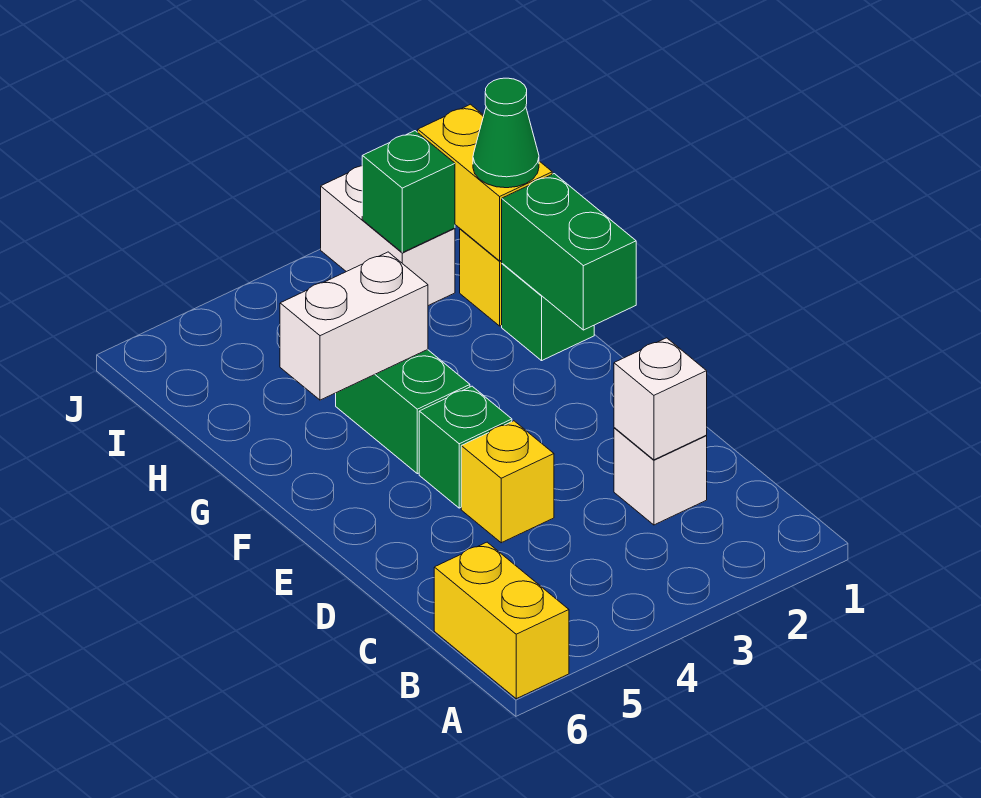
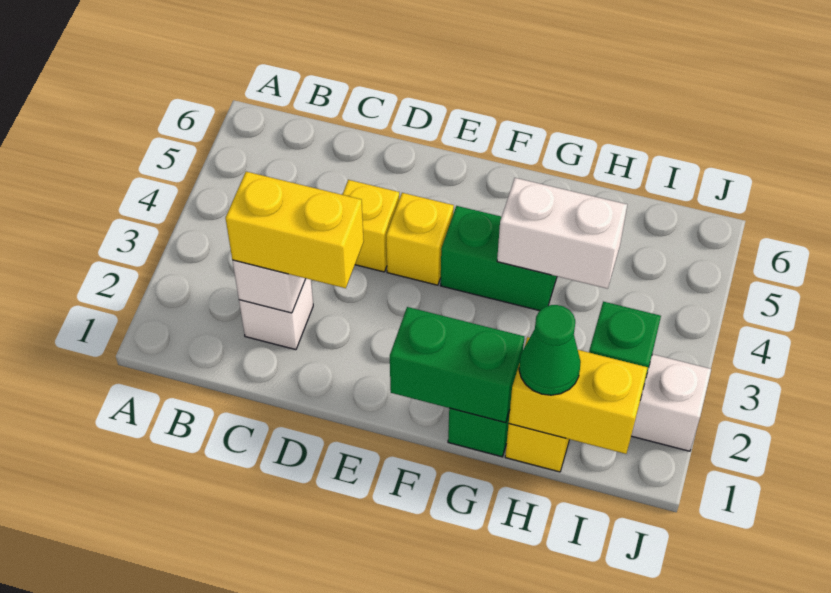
yellow brick A6:B6 level 1 -> yellow brick C2:D2 level 3
green brick E4 level 1 -> yellow brick E4 level 1
white brick G4:G5 level 2 -> white brick G4:H4 level 2

